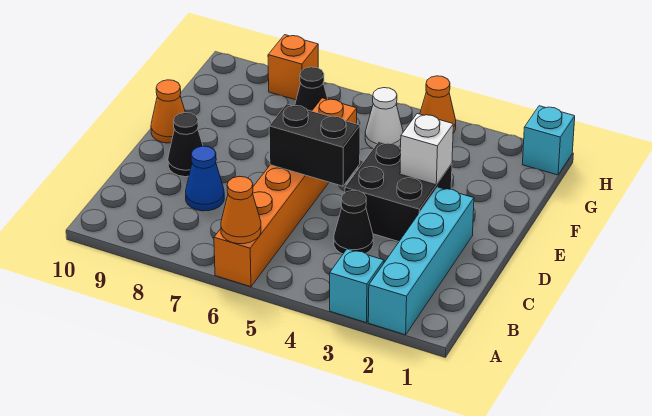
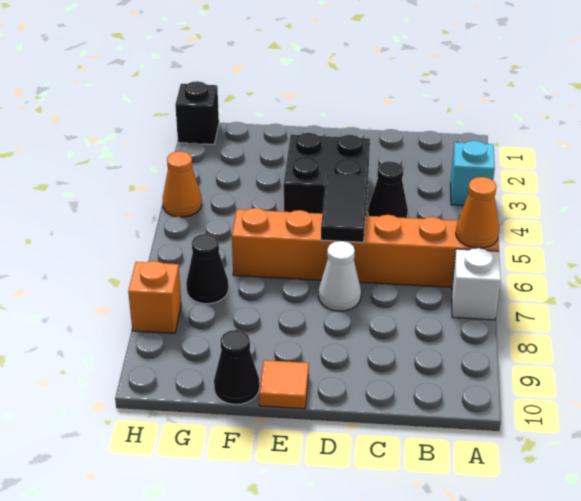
cyan brick A2:D2 level 1 -> none
blue cone C8 level 1 -> none
black brick D5:D6 level 2 -> black tile D5:D6 level 2
black cone D9 level 1 -> black cone F10 level 1
white brick E3 level 2 -> white brick A7 level 1
orange cone E10 level 1 -> orange tile E10 level 1
white cone G5 level 1 -> white cone D7 level 1
cyan brick H1 level 1 -> black brick H1 level 1

